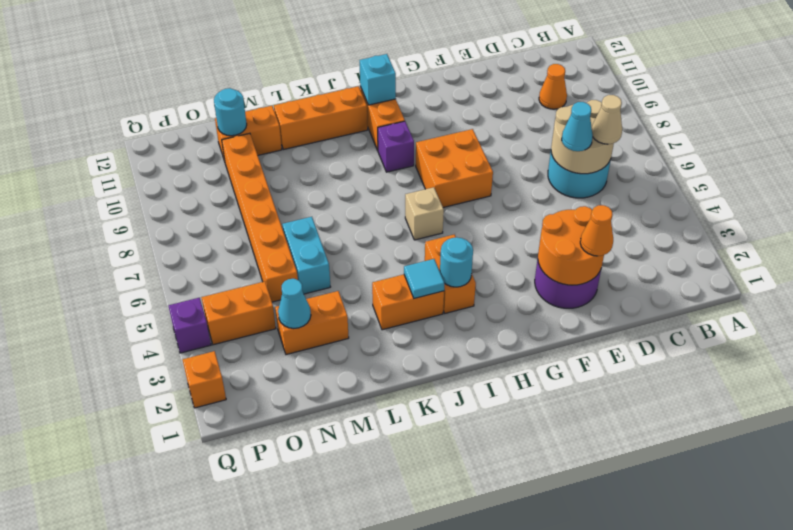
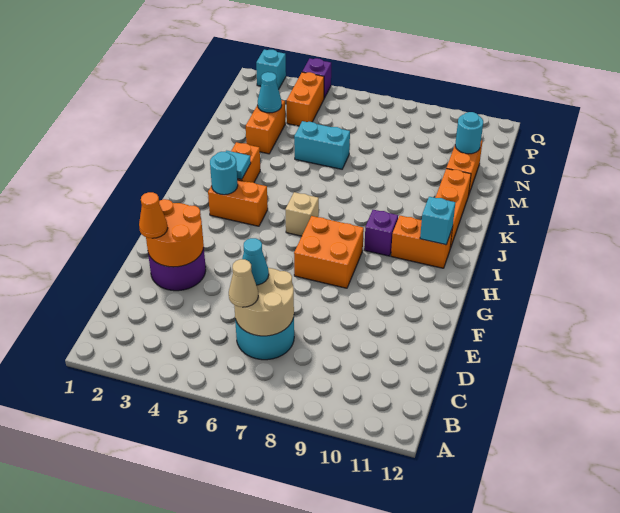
orange cone C10 level 1 -> none
orange brick N5:N10 level 1 -> none
orange brick Q2 level 1 -> cyan brick Q2 level 1

